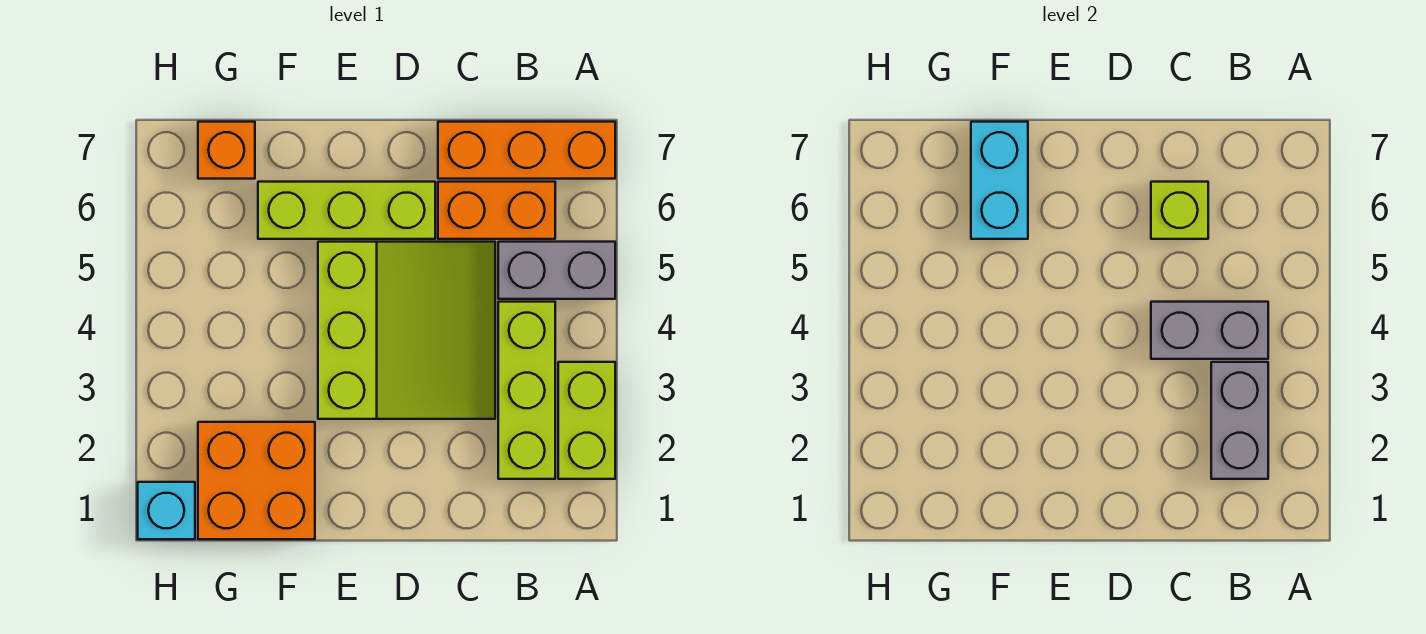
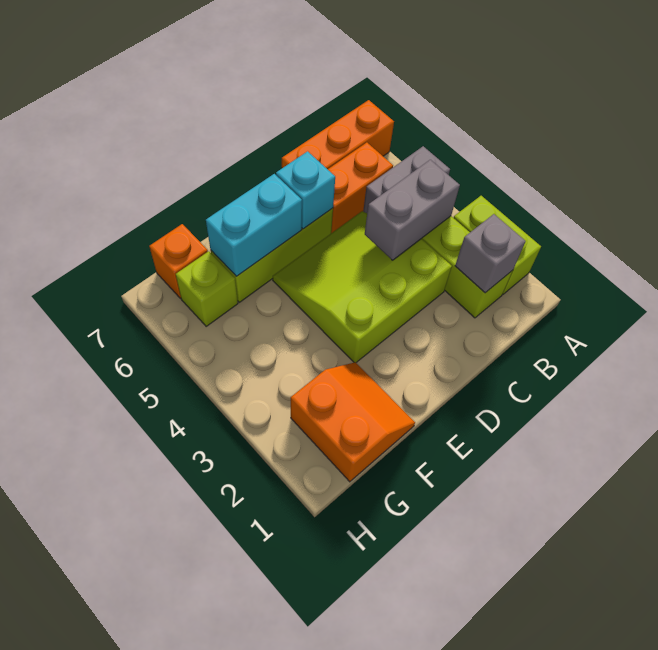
grey brick B2:B3 level 2 -> grey brick B2 level 2
lime slope C3:E5 level 1 top E -> lime slope C3:E5 level 1 top 3
lime brick C6 level 2 -> lime brick G6 level 1
orange brick F1:G2 level 1 -> orange slope F1:G2 level 1 top G
cyan brick F6:F7 level 2 -> cyan brick E6:F6 level 2
cyan brick H1 level 1 -> cyan brick D6 level 2

